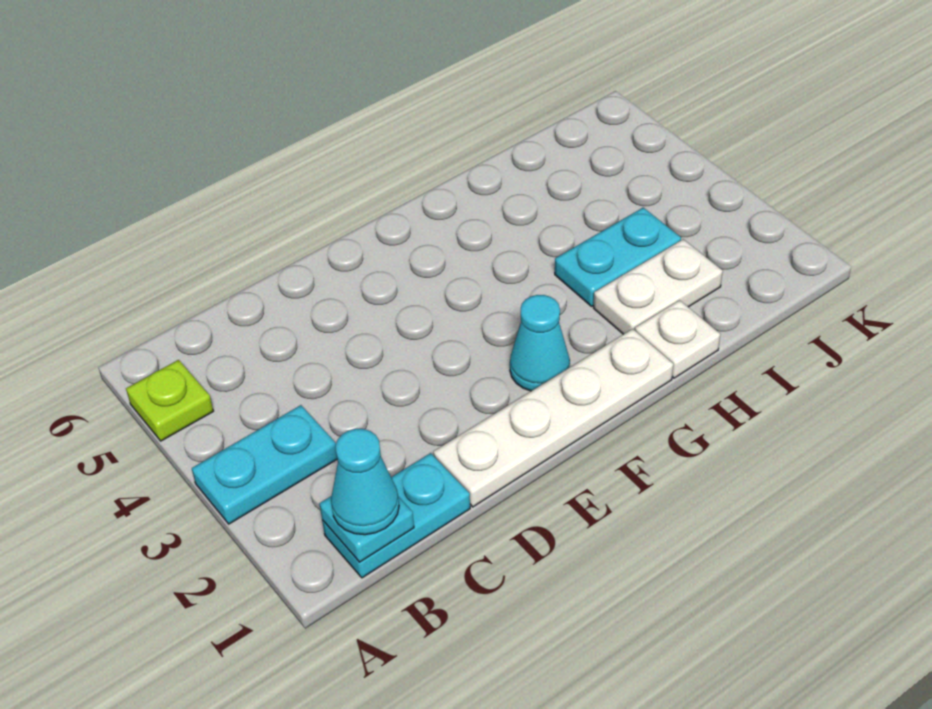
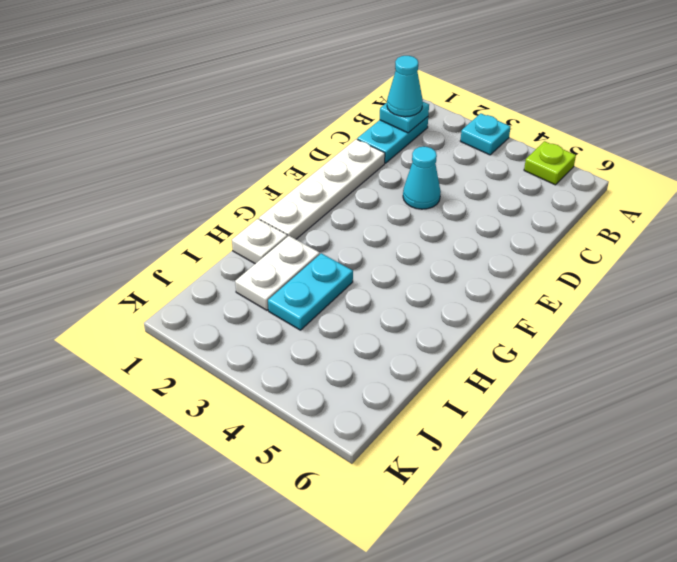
cyan plate A3:B3 level 1 -> cyan plate A3 level 1
cyan cone F2 level 1 -> cyan cone D3 level 1

